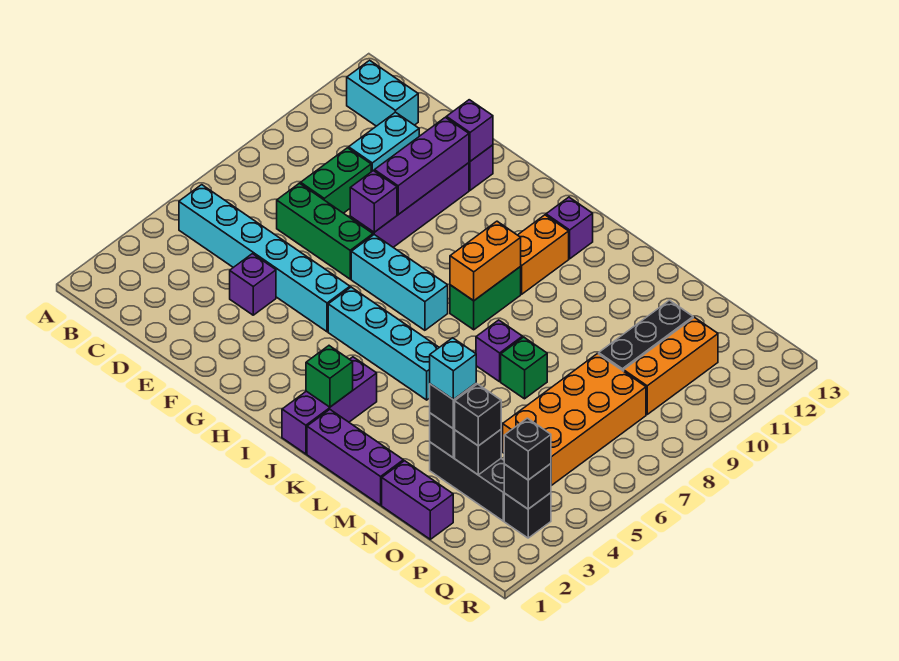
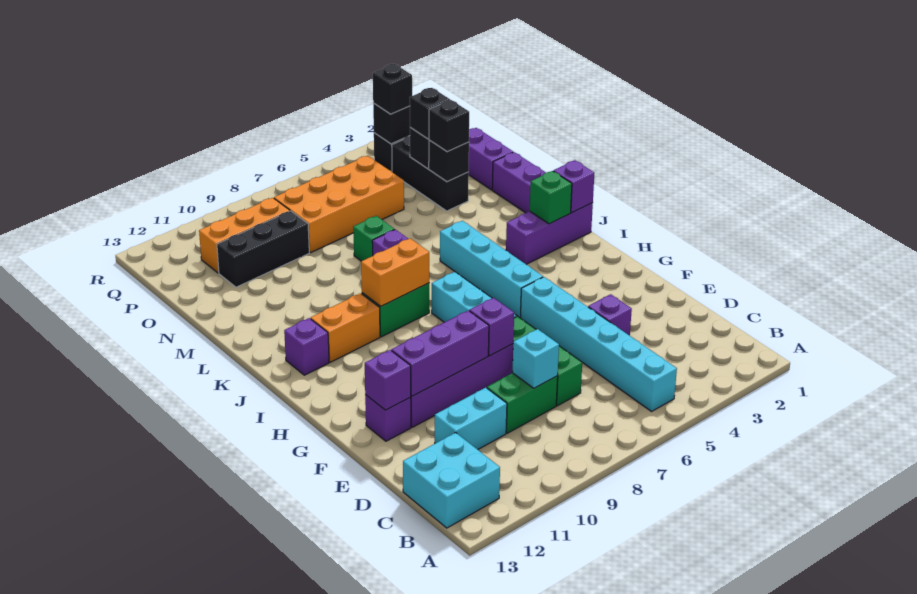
cyan brick B12:C12 level 1 -> cyan brick B12:C13 level 1
none -> purple brick J1 level 2
cyan brick N3 level 4 -> cyan brick D8 level 2

